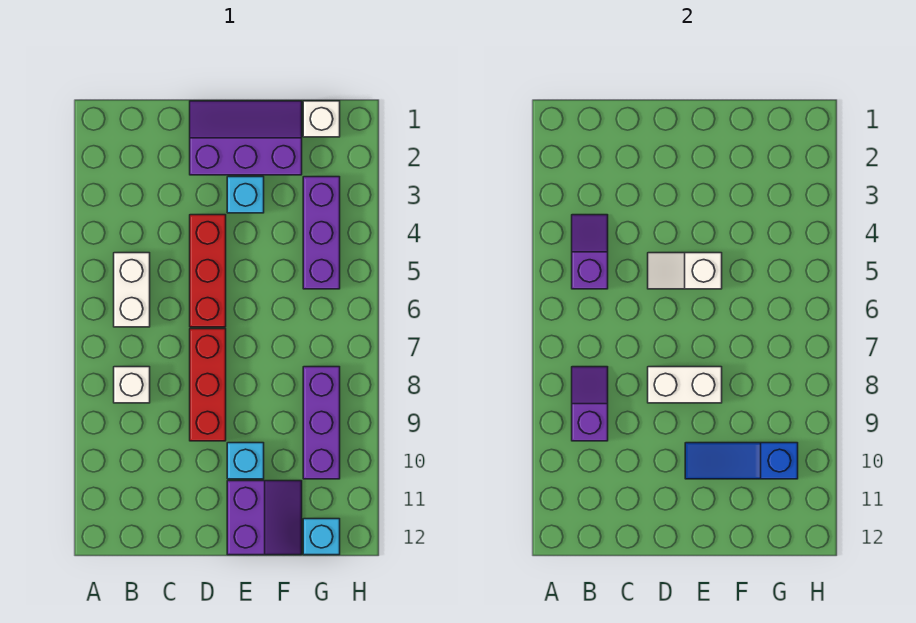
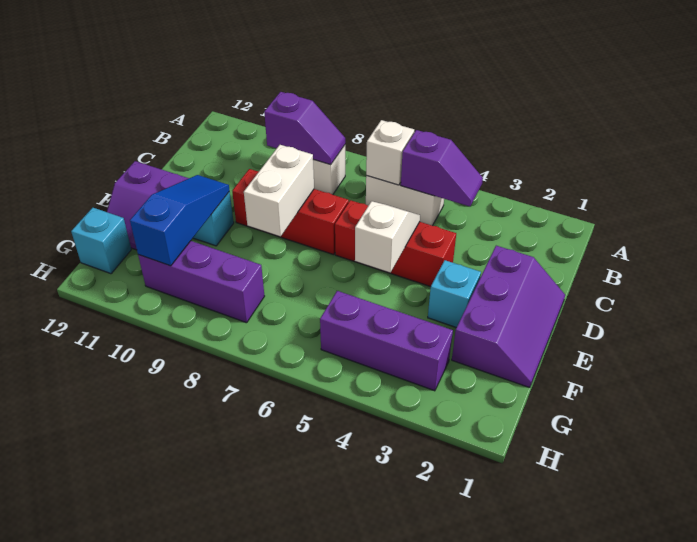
white brick G1 level 1 -> white brick B6 level 2

